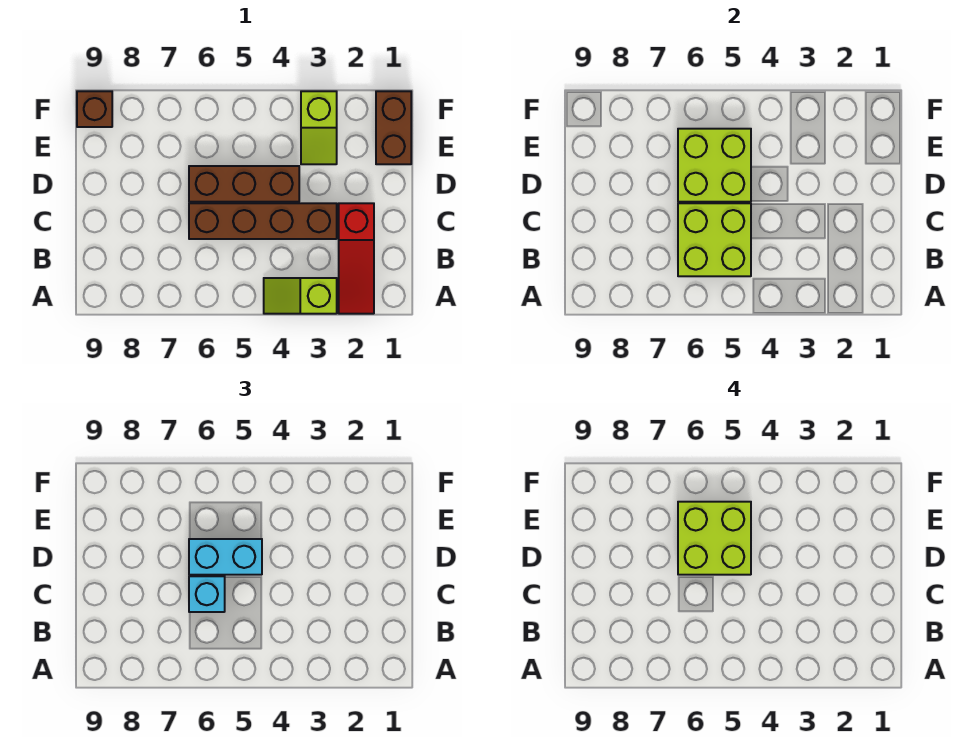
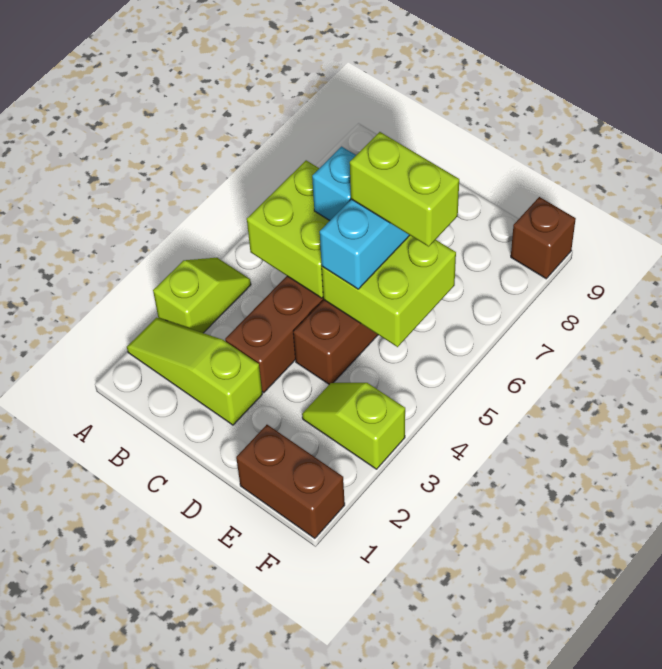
red slope A2:C2 level 1 top C -> lime slope A2:C2 level 1 top C
lime brick D5:E6 level 4 -> lime brick D6:E6 level 4

